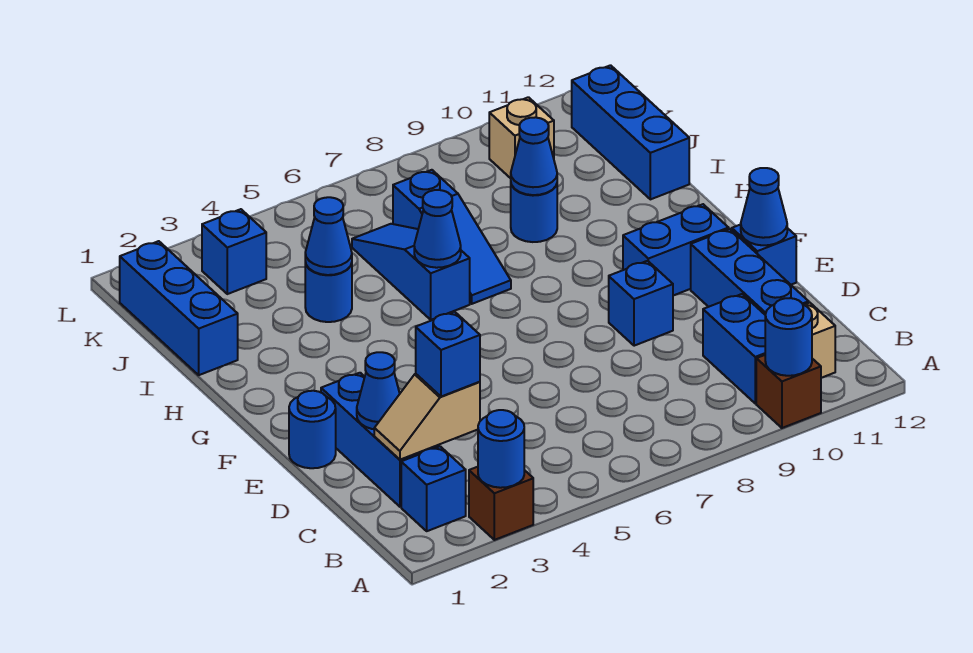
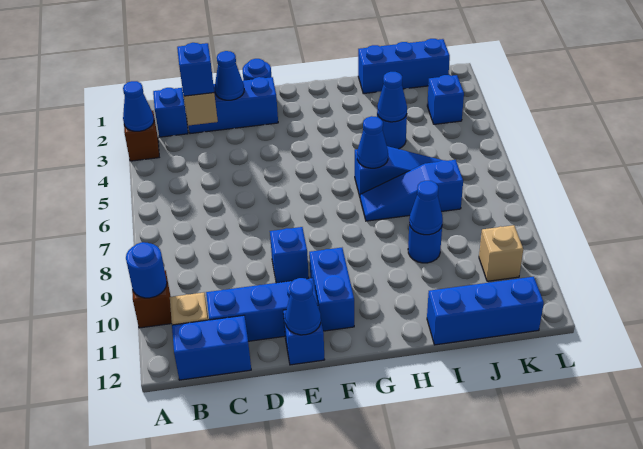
blue round brick A3 level 2 -> blue cone A3 level 2
blue brick B10:C10 level 1 -> blue brick B12:C12 level 1

